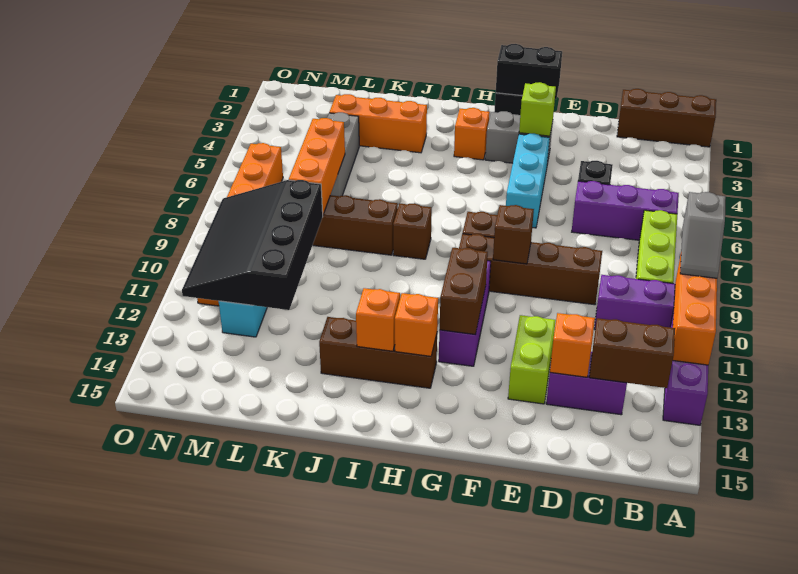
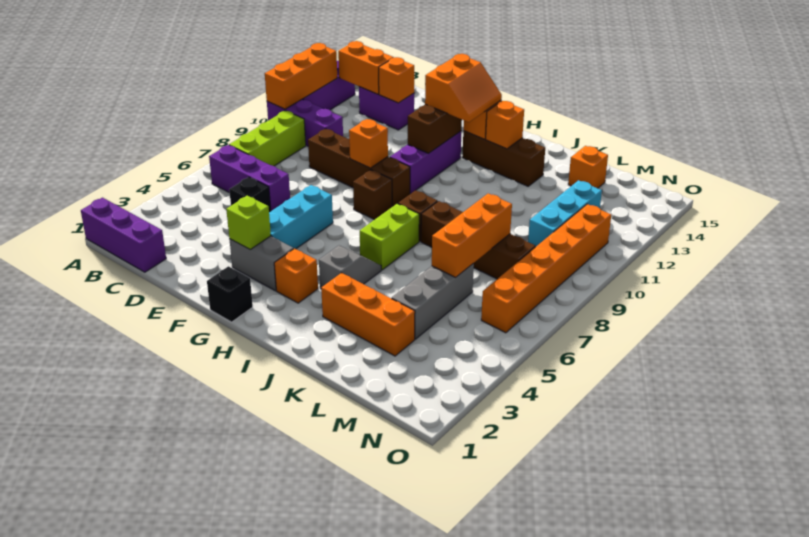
brown brick A1:C1 level 1 -> purple brick A1:C1 level 1
grey slope A9:A10 level 3 top 9 -> grey slope I4:I5 level 1 top 4
brown brick B13:C13 level 2 -> orange brick B13:C13 level 2
lime brick E12:E13 level 1 -> lime brick I6:I7 level 1
black brick F1:G1 level 2 -> none
brown brick F9 level 2 -> orange brick F9 level 2
none -> orange slope G12:H13 level 3 top G
black slope L9:N12 level 2 top L -> none
none -> orange brick L14 level 1

